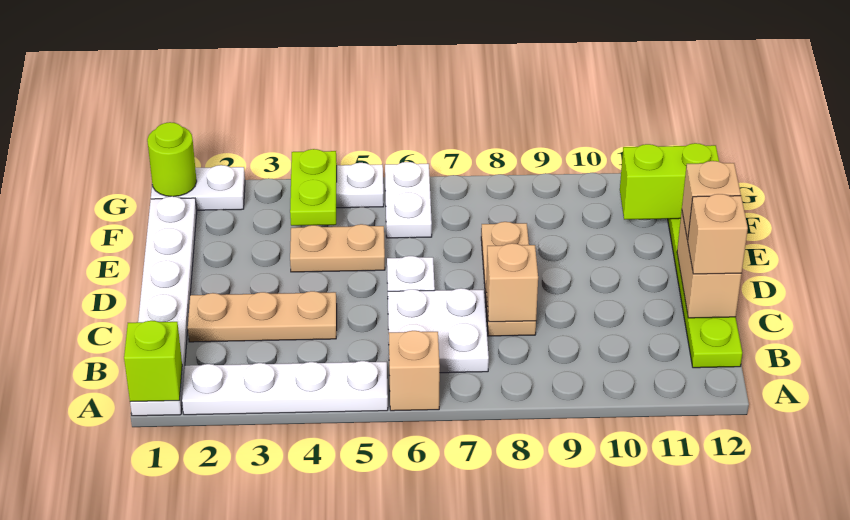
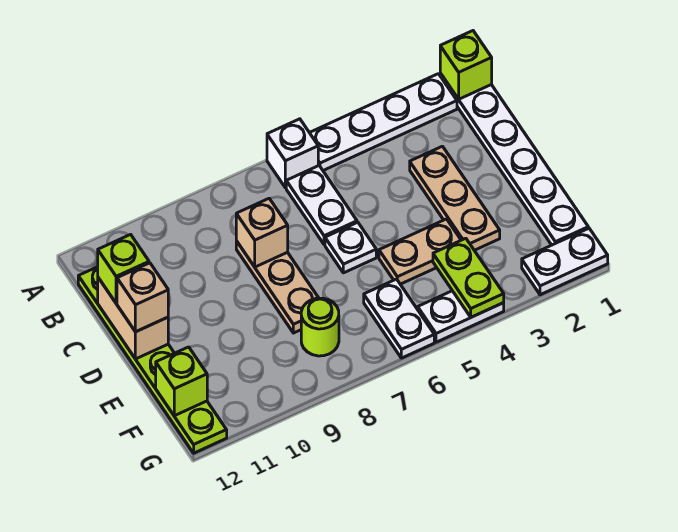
tan brick A6 level 1 -> white brick A6 level 1
white plate B6:C7 level 1 -> white plate B6:C6 level 1
tan plate C2:C4 level 1 -> tan plate C3:E3 level 1
tan brick C12 level 3 -> lime brick C12 level 3
lime brick F11:F12 level 2 -> lime brick F12 level 2
lime round brick G1 level 2 -> lime round brick F8 level 1

